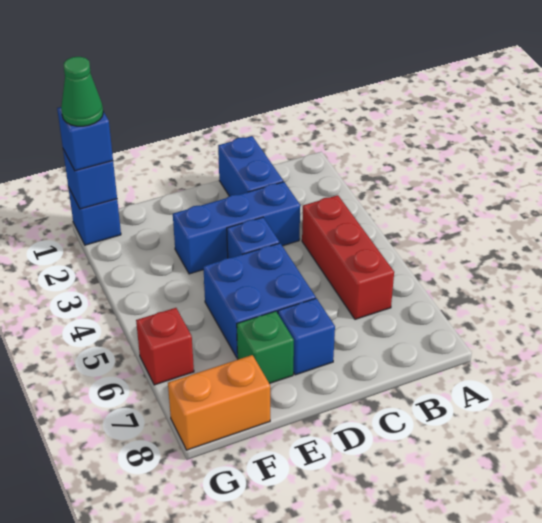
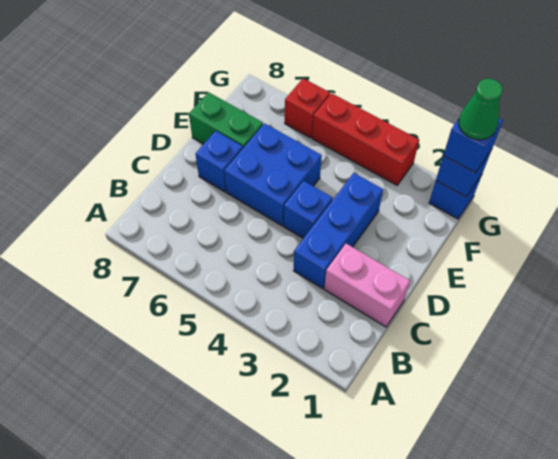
red brick B4:B6 level 1 -> red brick G3:G5 level 1
blue brick C1:C2 level 1 -> pink brick C1:C2 level 1
green brick E7 level 1 -> green brick E7:E8 level 1
orange brick F8:G8 level 1 -> none

